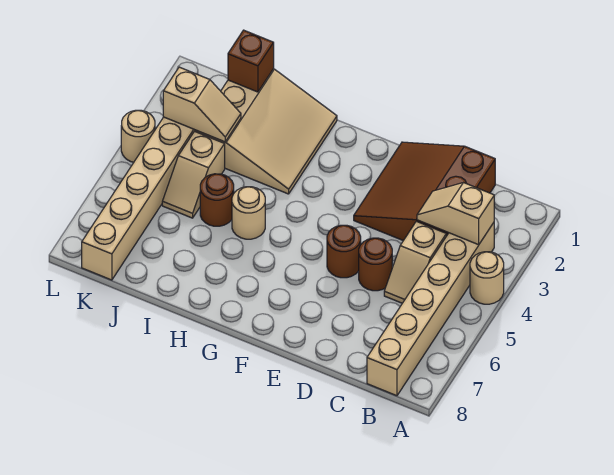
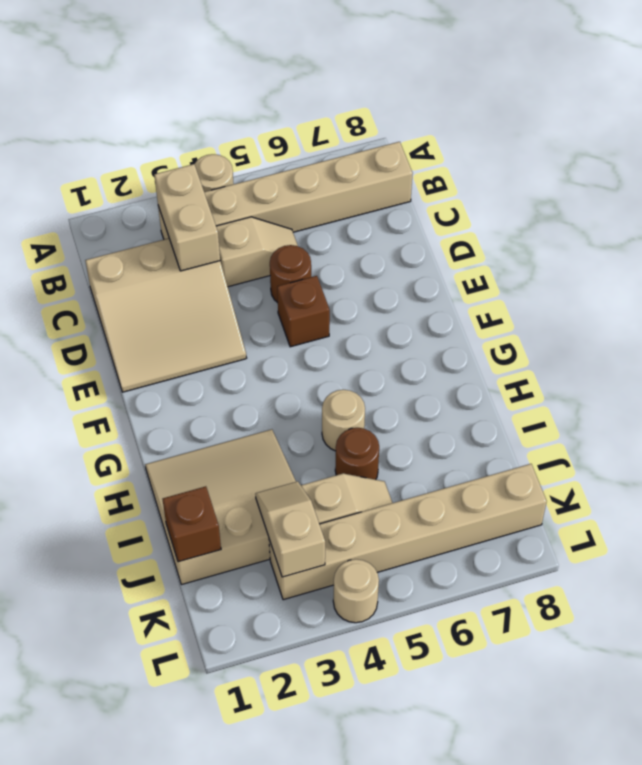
tan slope B3:C3 level 2 top B -> tan brick B3:C3 level 2
brown slope C1:E3 level 1 top C -> tan slope C1:E3 level 1 top C
brown round brick E5 level 1 -> brown brick E5 level 1

